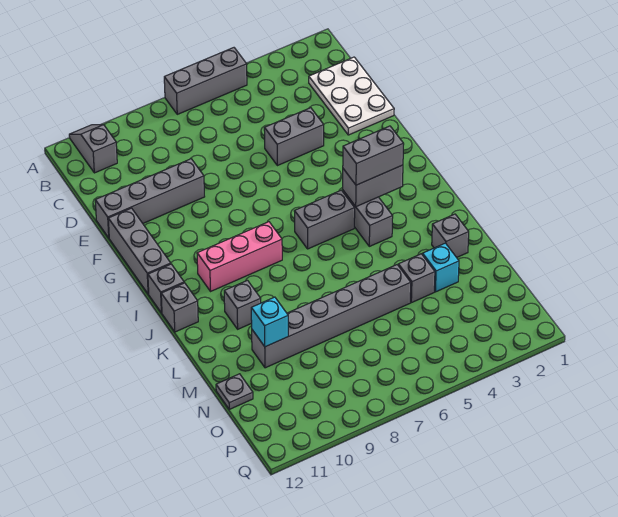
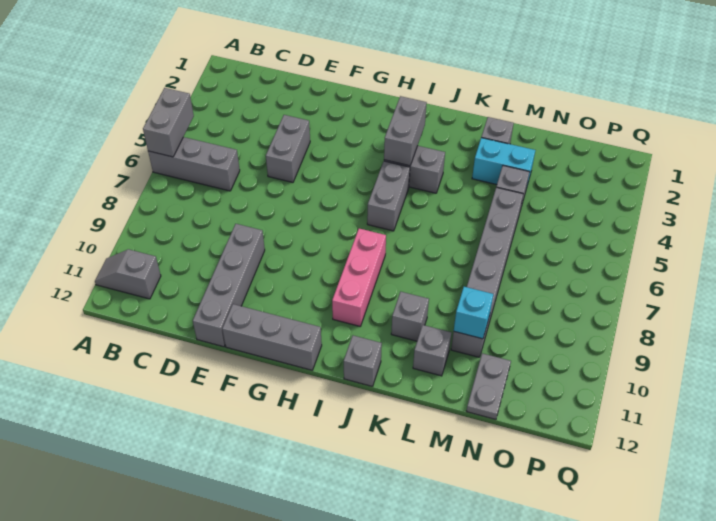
grey brick A5:A7 level 1 -> grey brick A6:C6 level 1
white plate C1:E2 level 1 -> none
grey brick I3:I4 level 3 -> grey brick A5:A6 level 2
grey brick I12 level 1 -> grey brick L11 level 1
cyan brick M3 level 1 -> cyan brick L3:M3 level 1
grey plate N12 level 1 -> grey plate N11:N12 level 1

